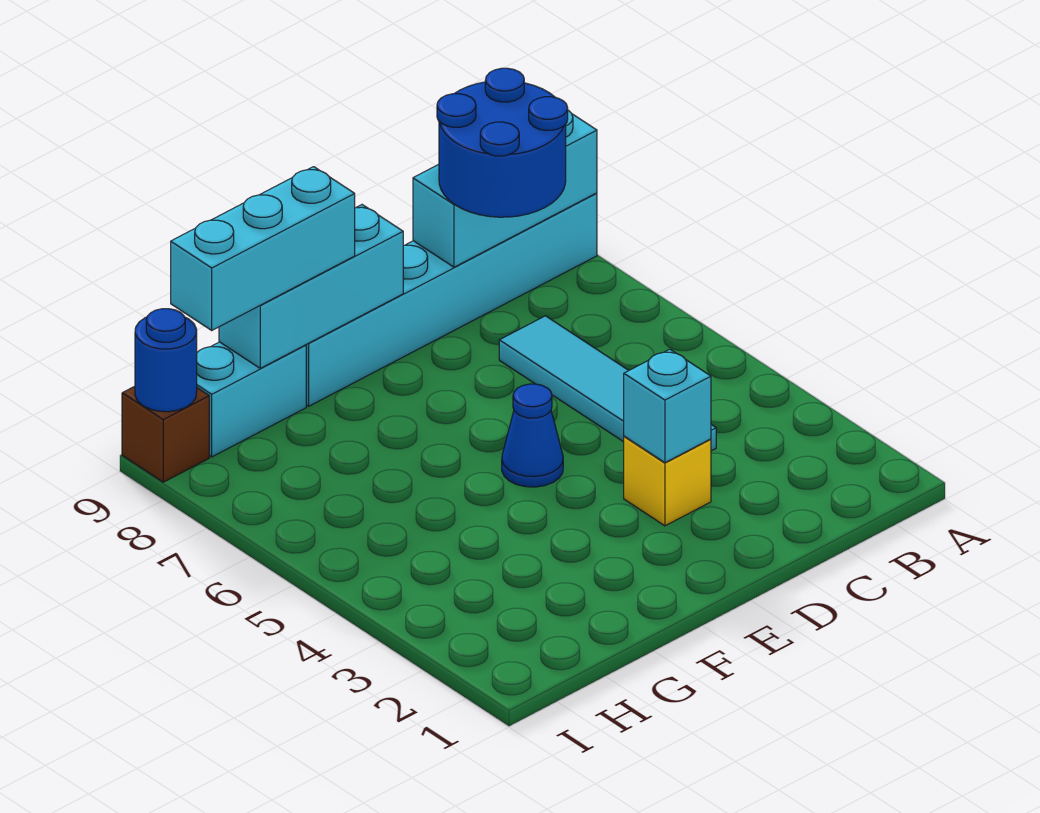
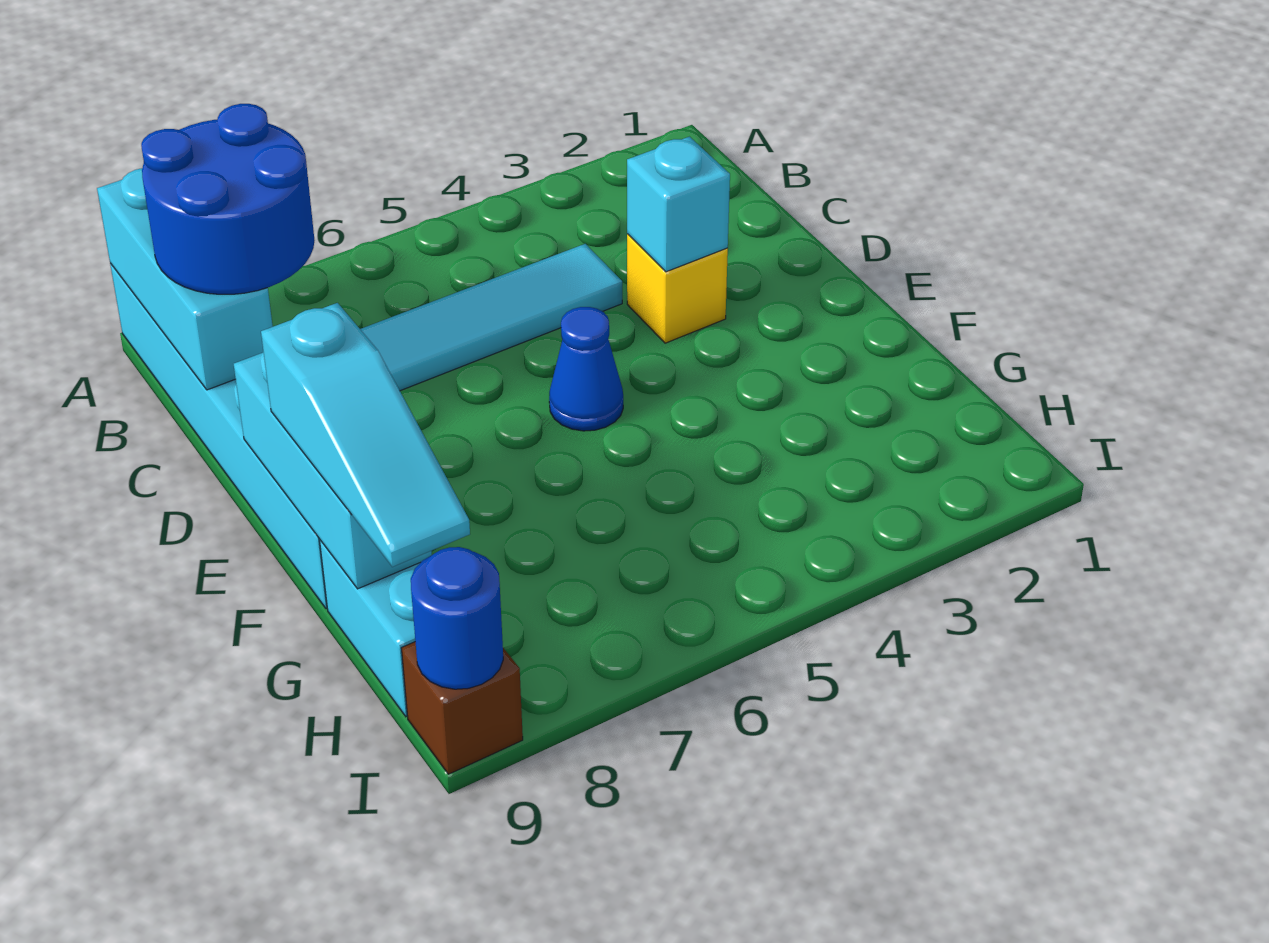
cyan brick F9:H9 level 3 -> cyan slope F9:H9 level 3 top F

